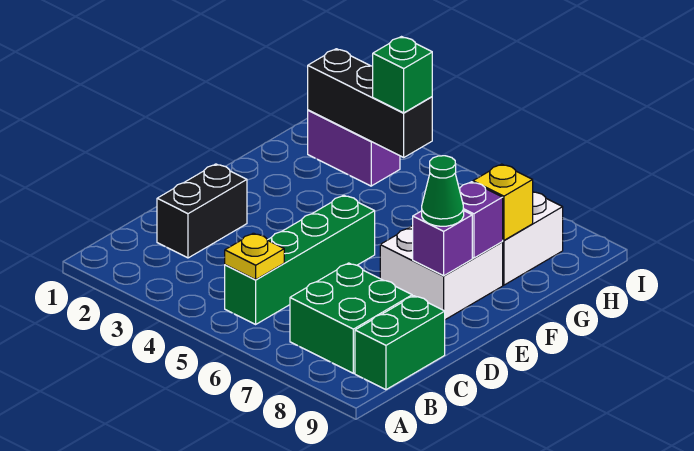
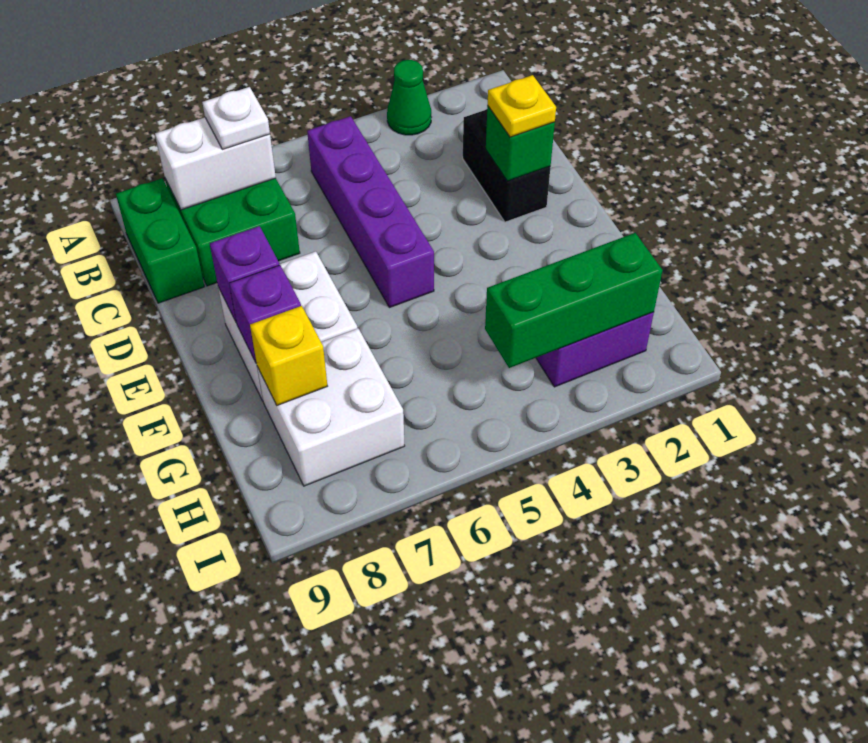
green brick B5:E5 level 1 -> purple brick B5:E5 level 1
yellow plate B5 level 2 -> yellow plate D2 level 3
none -> white brick B7:B8 level 2
none -> white plate B7 level 3
green cone E8 level 3 -> green cone A3 level 1
black brick H2:H4 level 2 -> green brick H2:H4 level 2
green brick H4 level 3 -> green brick D2 level 2

